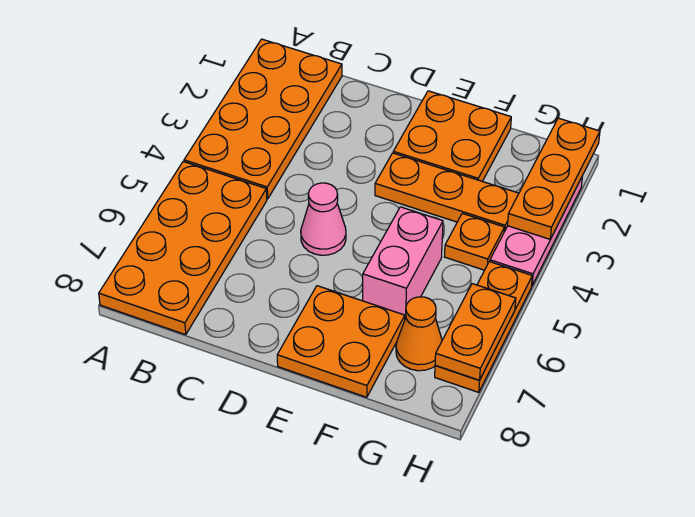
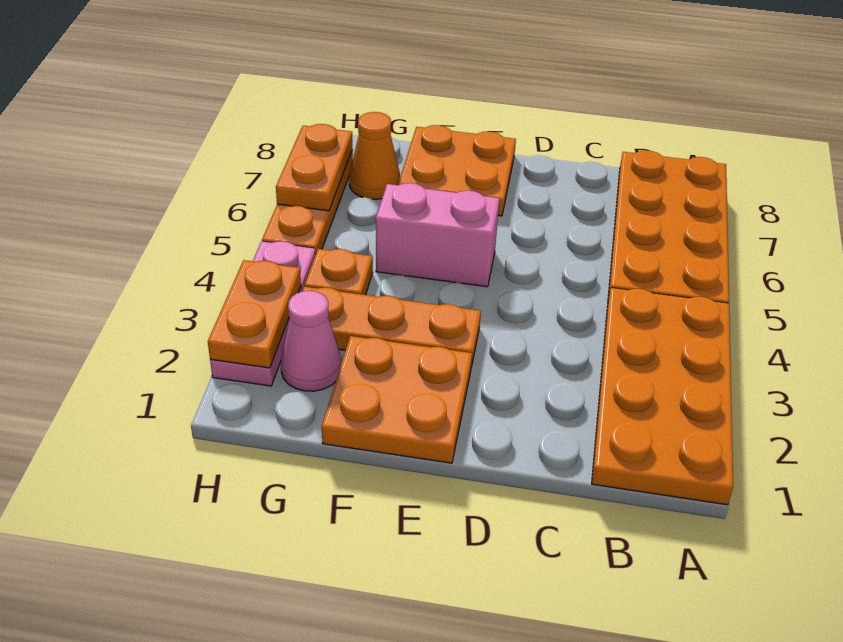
pink cone D5 level 1 -> pink cone G2 level 1
pink brick F5:F6 level 1 -> pink brick E5:F5 level 1
orange plate H1:H3 level 2 -> orange plate H2:H3 level 2

